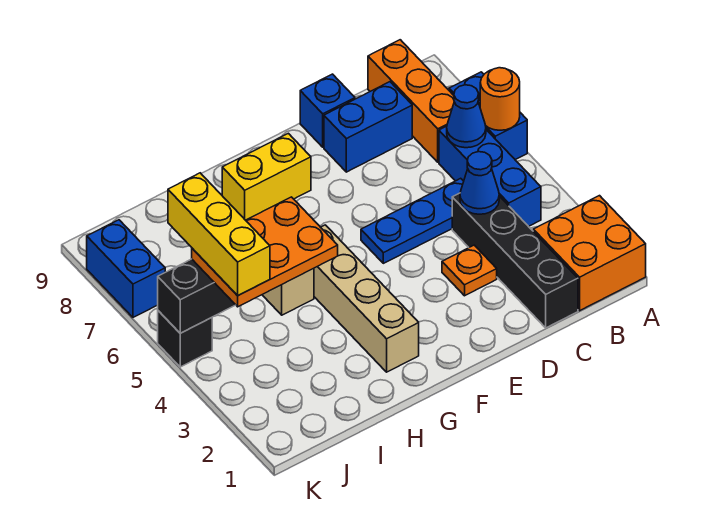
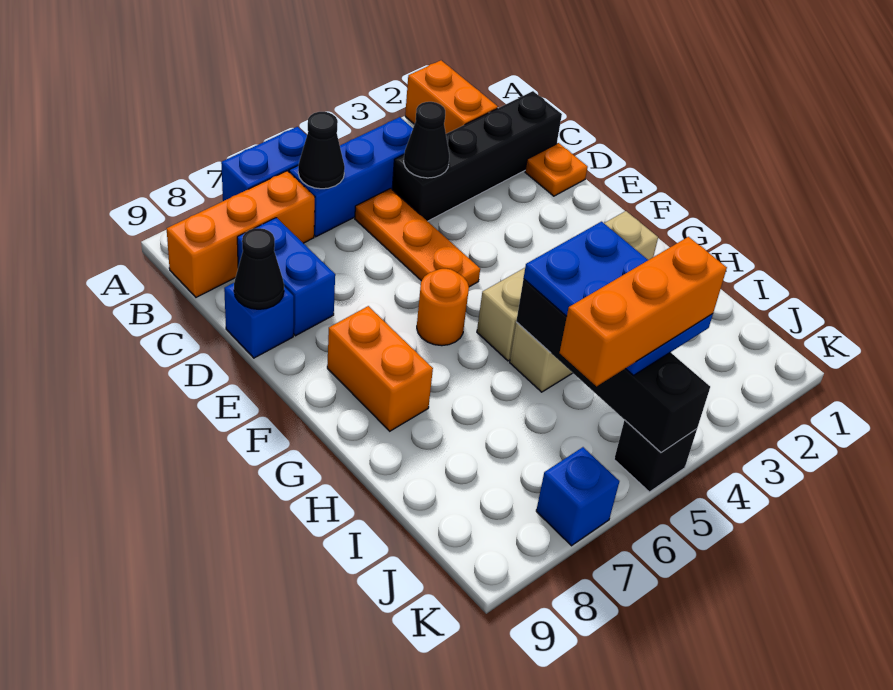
orange brick A1:B2 level 1 -> orange brick A2:B2 level 1
orange round brick A6 level 2 -> orange round brick F6 level 1
blue cone B6 level 2 -> black cone B6 level 2
blue cone C4 level 2 -> black cone C4 level 2
blue plate C5:E5 level 1 -> orange plate C5:E5 level 1
orange plate D3 level 1 -> orange plate D1 level 1
none -> black cone D9 level 2
yellow brick F8:G8 level 1 -> orange brick F8:G8 level 1
orange plate H4:J5 level 3 -> blue plate H4:J5 level 3
yellow brick J4:J6 level 4 -> orange brick J4:J6 level 4
blue brick K7:K8 level 1 -> blue brick K7 level 1

